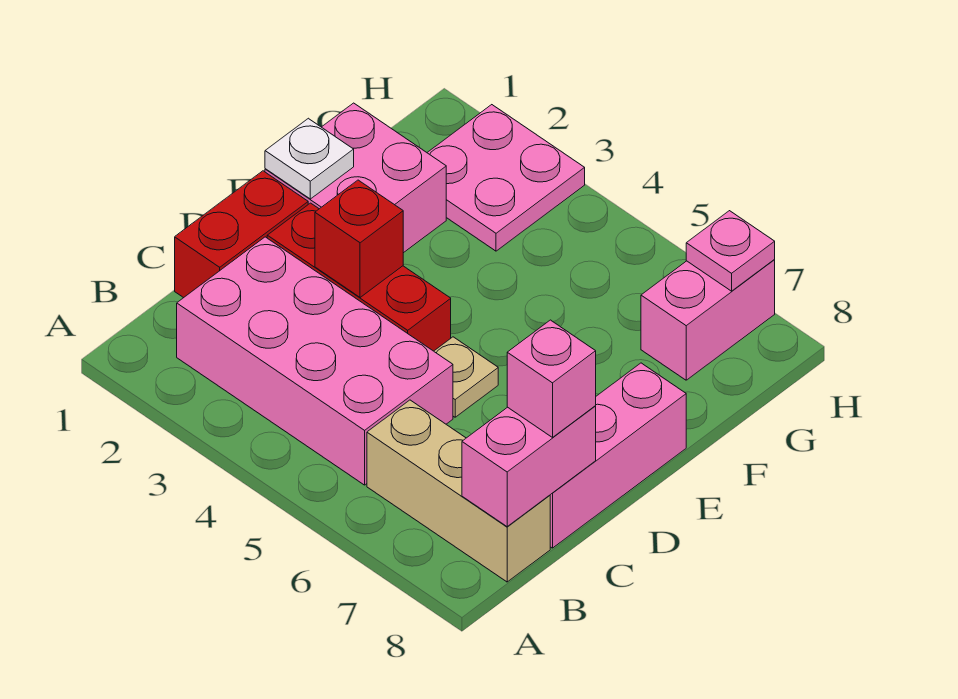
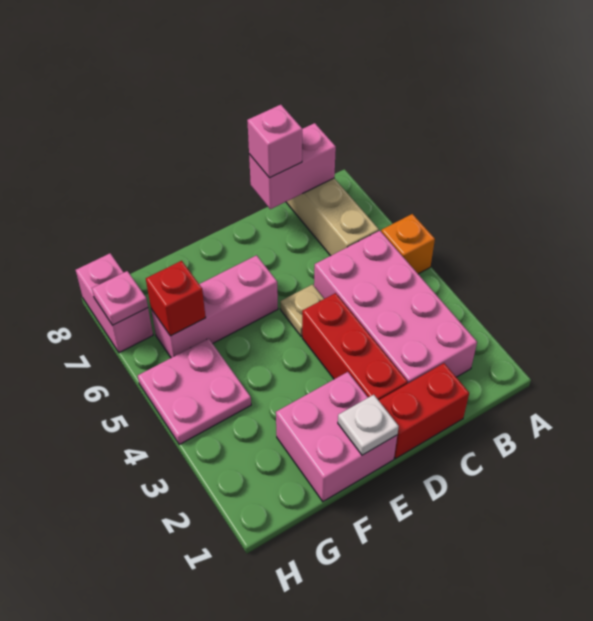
none -> orange brick A5 level 1
pink brick C8:E8 level 1 -> pink brick E6:G6 level 1
red brick D3 level 2 -> red brick G6 level 2
pink plate G2:H3 level 1 -> pink plate G4:H5 level 1
pink brick G7:H7 level 1 -> pink brick H7:H8 level 1

